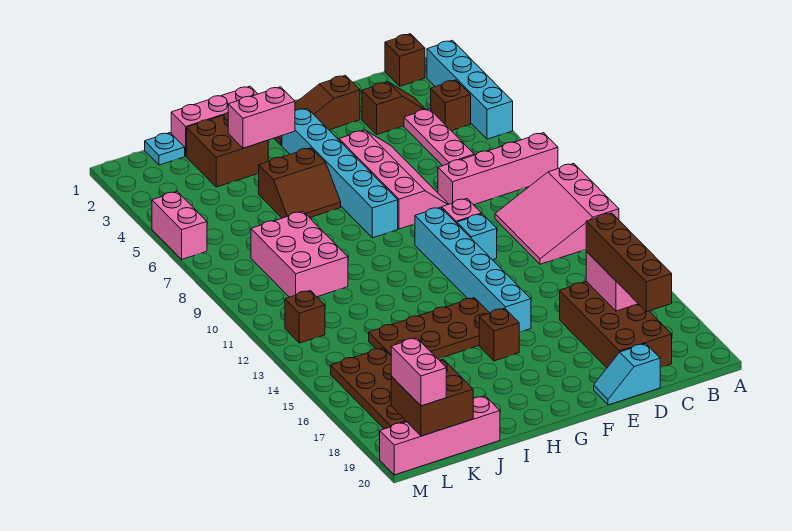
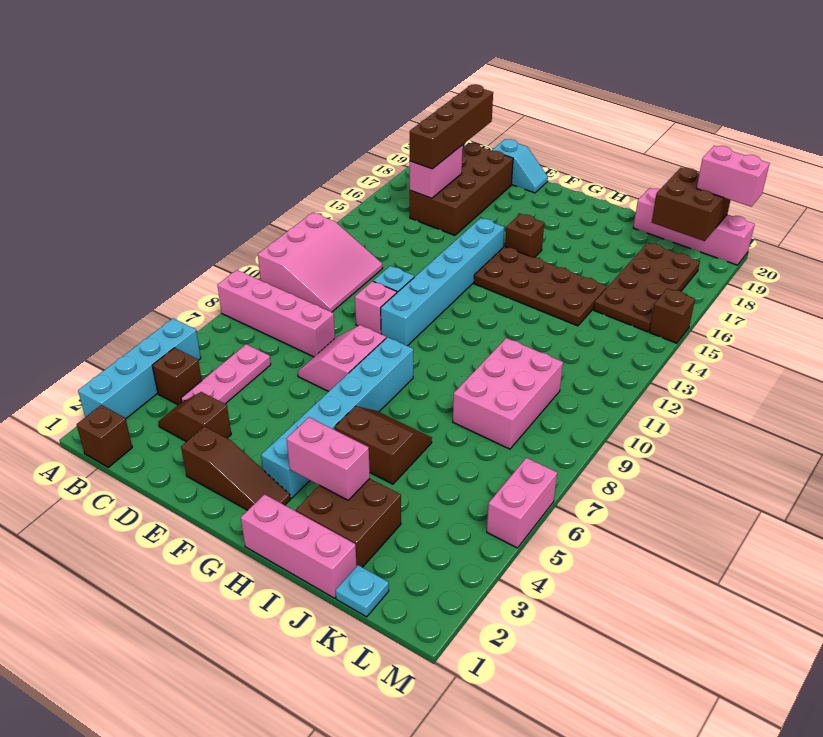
pink slope E5:F8 level 1 top F -> pink slope E7:F8 level 1 top F
brown brick L12 level 1 -> brown brick M15 level 1
pink brick L19:L20 level 3 -> pink brick L20:M20 level 3

